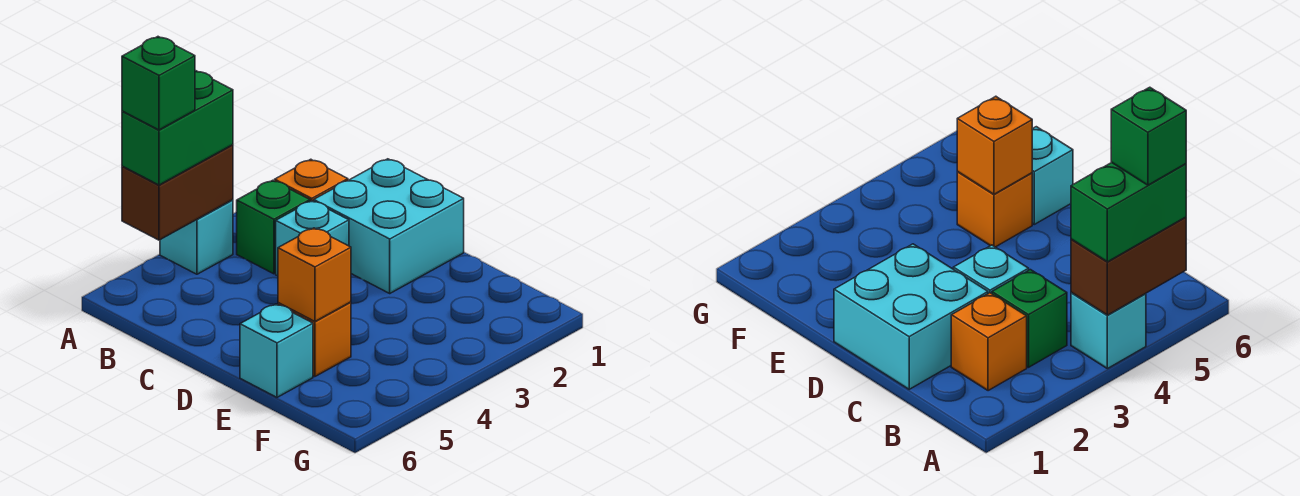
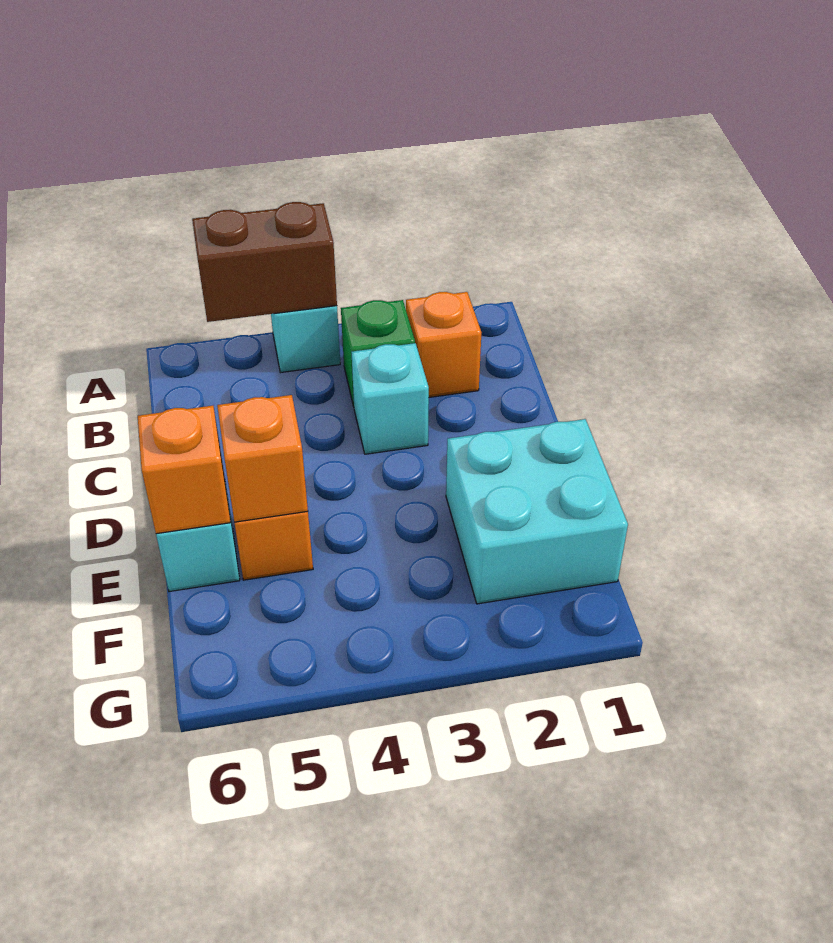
green brick A4:A5 level 3 -> none
green brick A5 level 4 -> none
cyan brick C1:D2 level 1 -> cyan brick E1:F2 level 1
none -> orange brick E6 level 2

